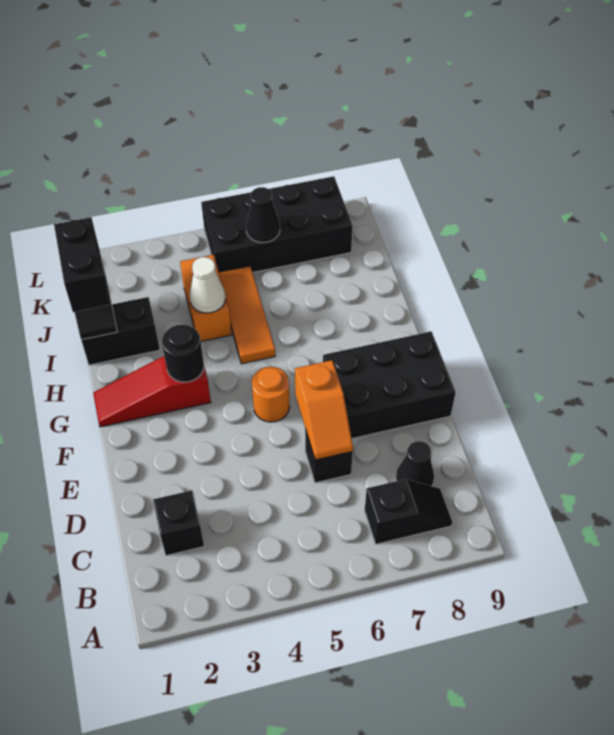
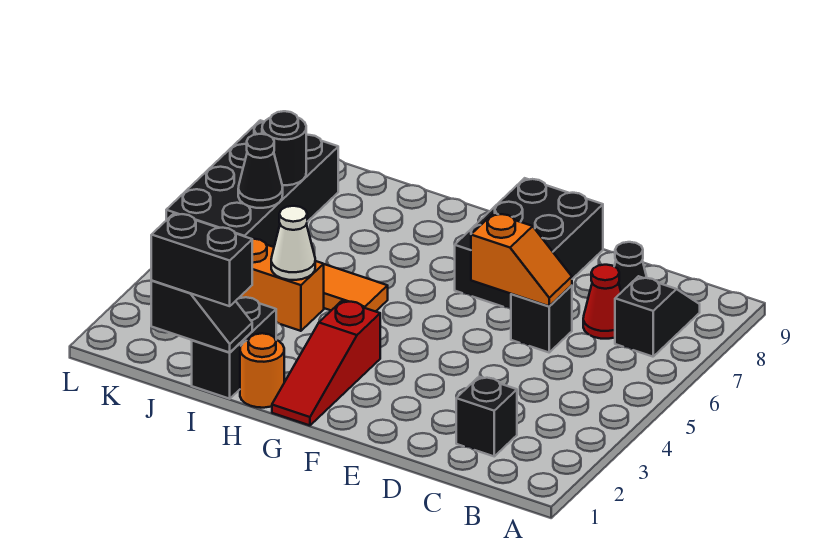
none -> red cone C7 level 1
orange round brick F5 level 1 -> orange round brick H1 level 1
black round brick G3 level 2 -> black round brick K7 level 2

